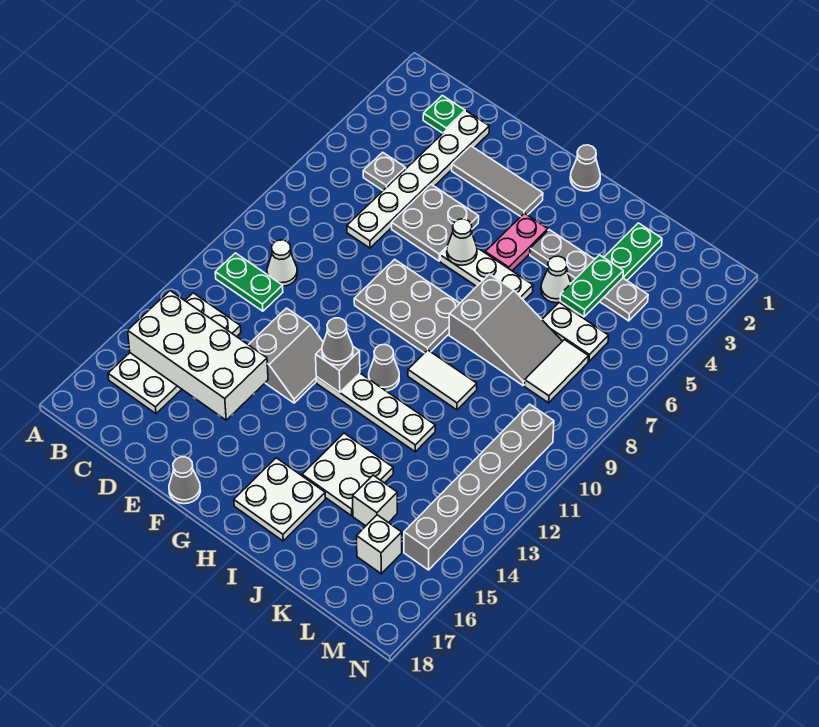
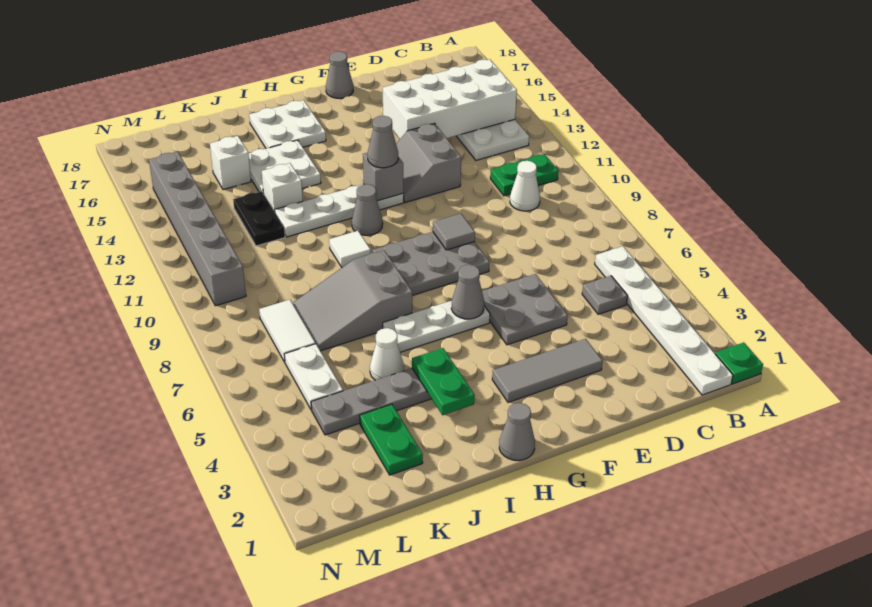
green plate C2 level 1 -> green plate A1 level 1
white plate D2:D7 level 1 -> white plate B1:B6 level 1
none -> grey tile F9 level 2
white cone G6 level 2 -> grey cone G6 level 2
pink plate H4:H5 level 1 -> none
white tile I10:J10 level 1 -> white tile I10 level 1
green plate K4:K5 level 2 -> green plate I3:I4 level 2
white plate K6:L6 level 1 -> white plate L5:L6 level 1
none -> black plate K12:K13 level 1
white brick L16 level 1 -> white brick J13 level 1

